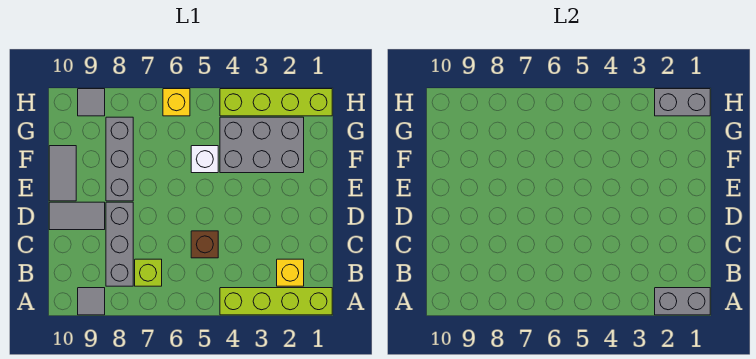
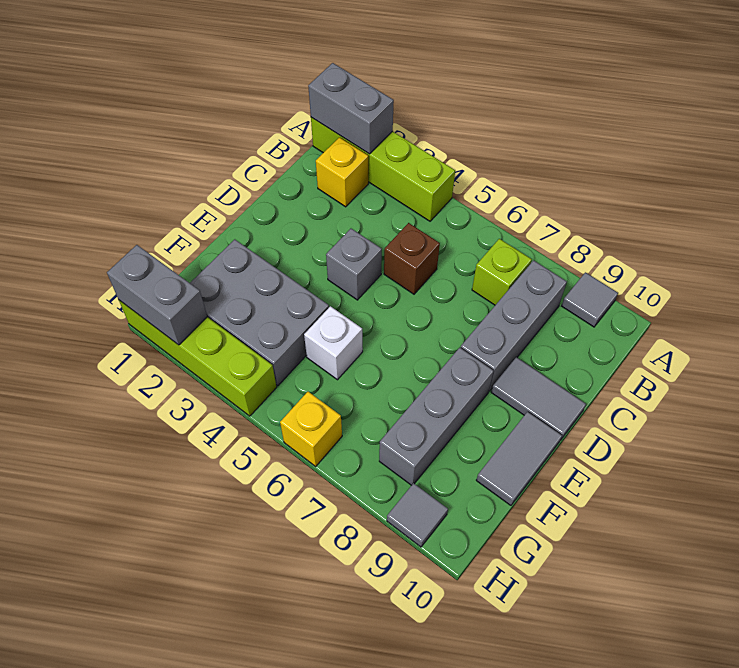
none -> grey brick D4 level 1

